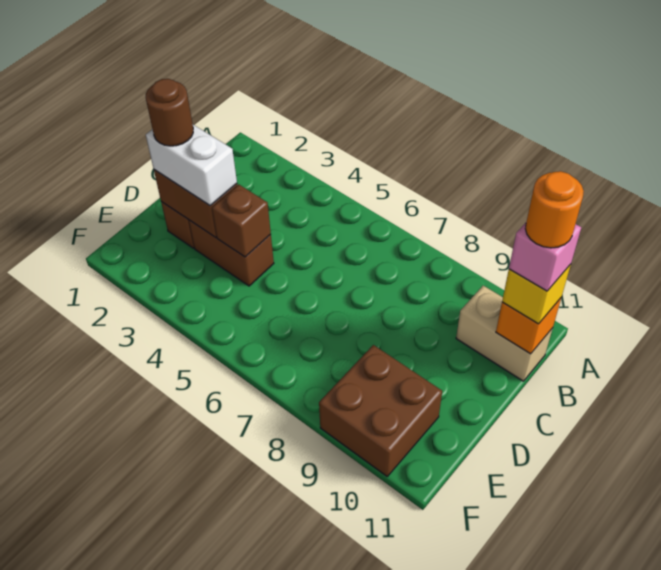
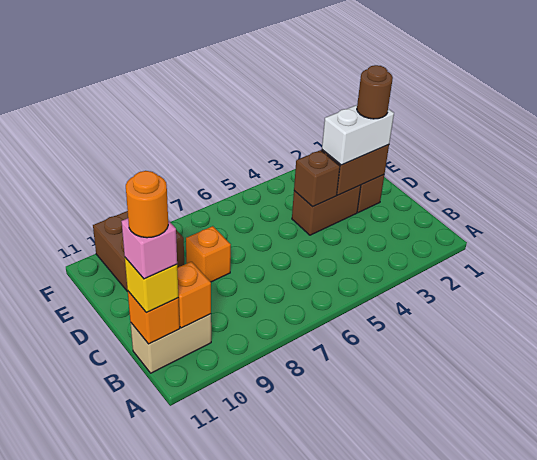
none -> orange brick B10 level 2
none -> orange brick D8 level 1

